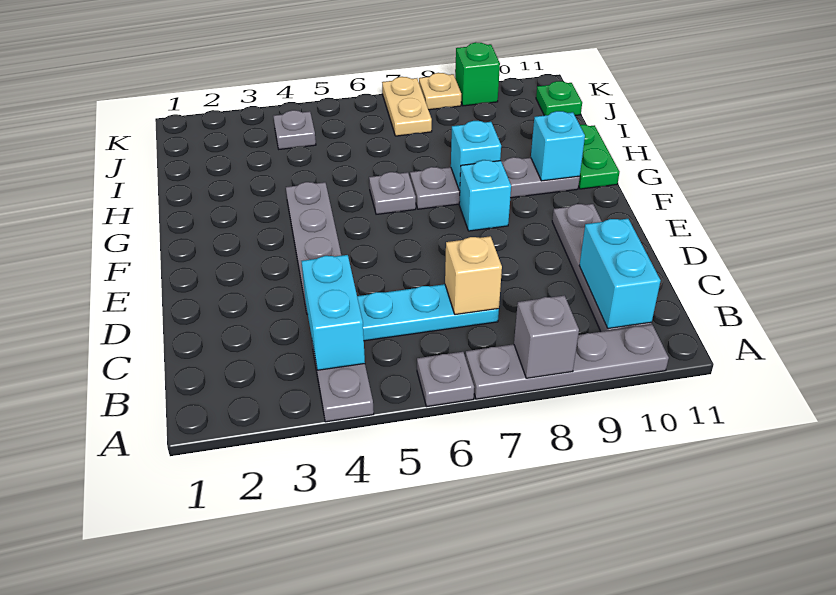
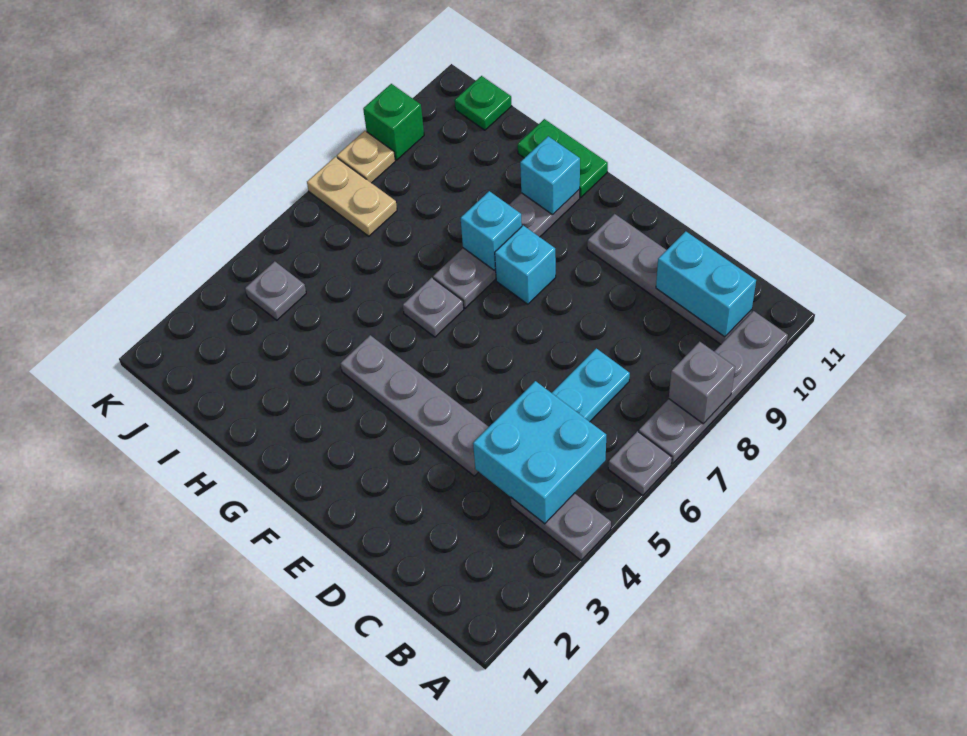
cyan brick B4:C4 level 2 -> cyan brick B4:C5 level 2
tan brick C7 level 2 -> none

